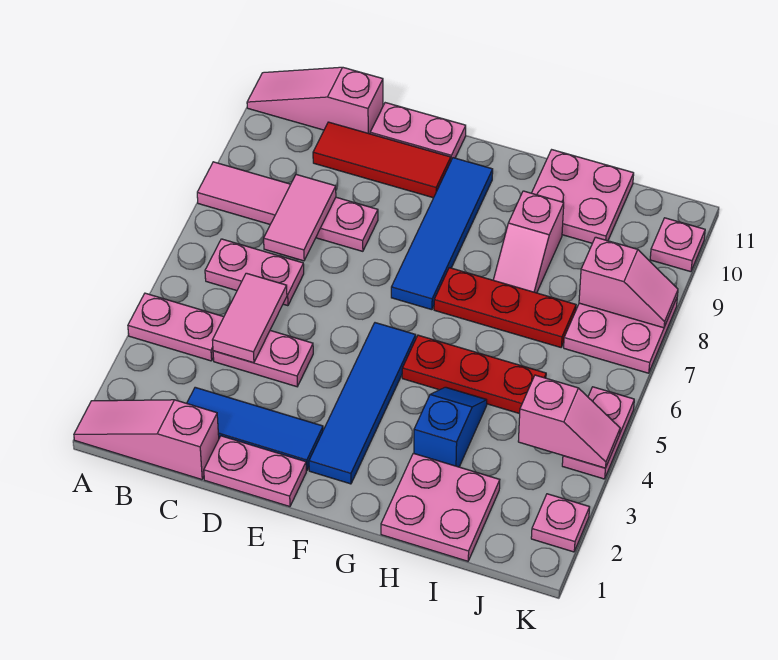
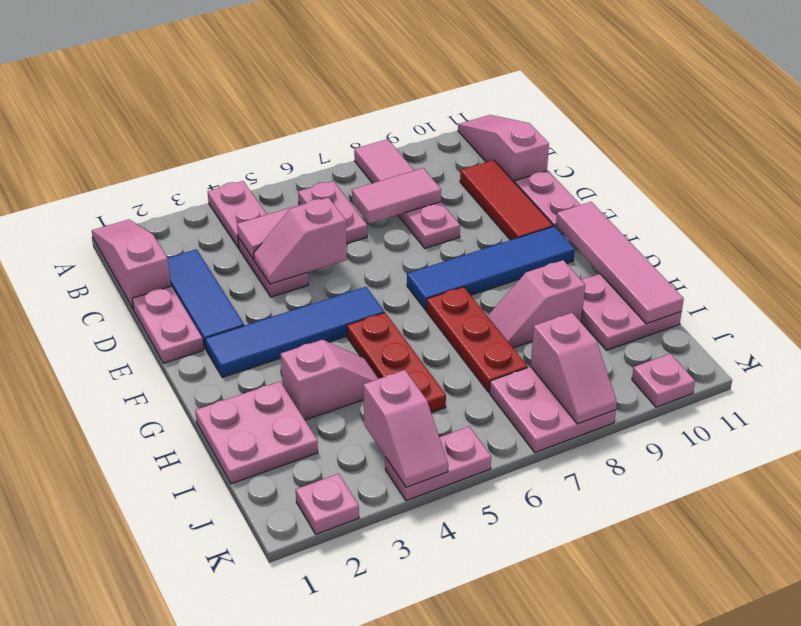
none -> pink slope D4:D5 level 2 top 5
none -> pink tile F11:I11 level 2
blue slope H3:H4 level 1 top 3 -> pink slope H3:H4 level 1 top 3

